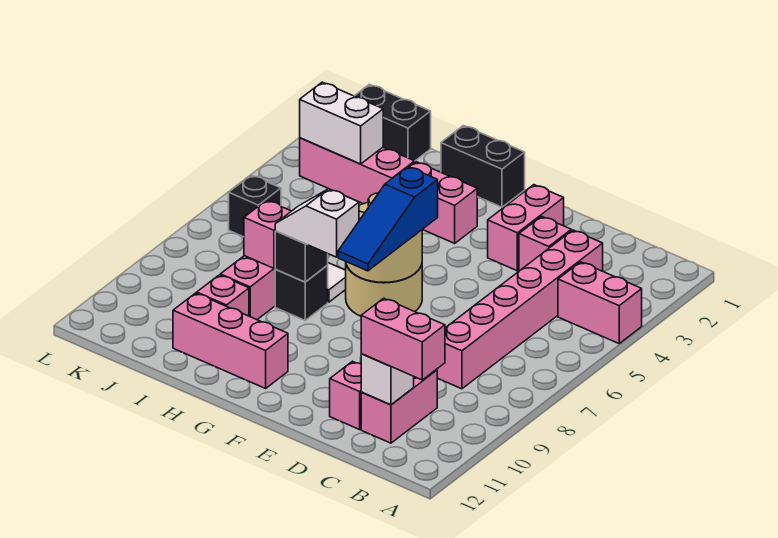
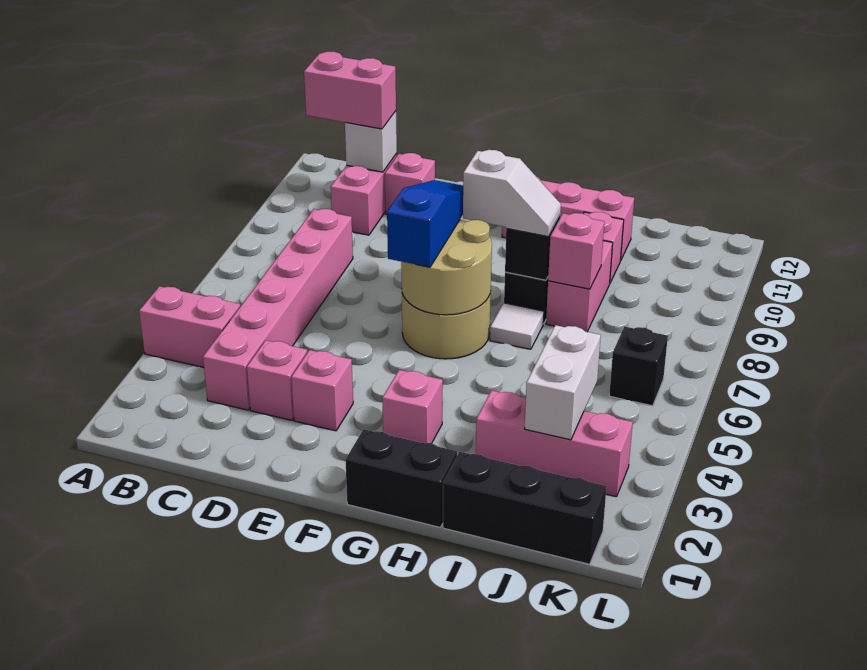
pink brick E2:E3 level 1 -> pink brick E3 level 1
pink brick G3:H3 level 1 -> pink brick G3 level 1
black brick J1:K1 level 1 -> black brick I1:K1 level 1
white brick J3:K3 level 2 -> white brick J3:J4 level 2

